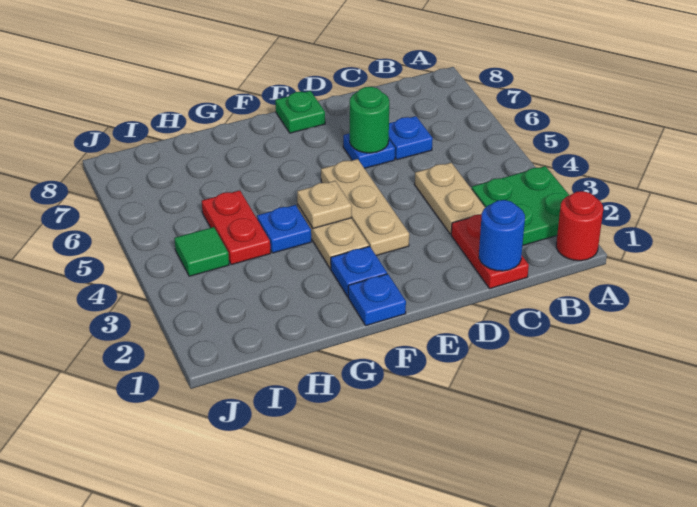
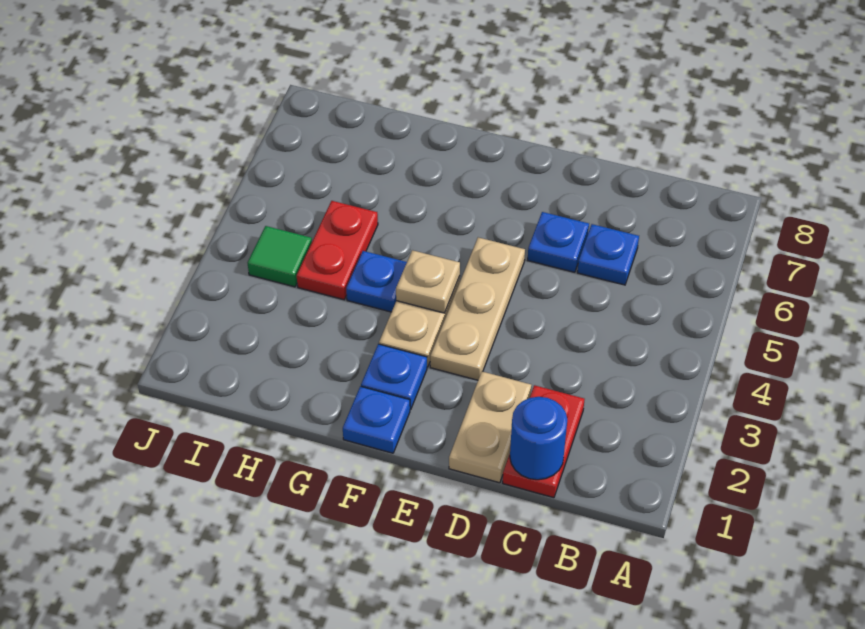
red round brick A1 level 1 -> none
green plate A2:B3 level 1 -> none
tan plate C3:C4 level 1 -> tan plate D1:D2 level 1
green round brick D6 level 2 -> none
green plate E8 level 1 -> none

